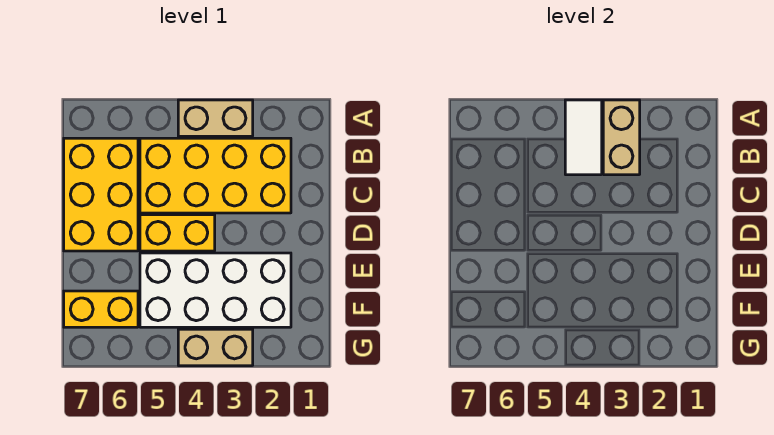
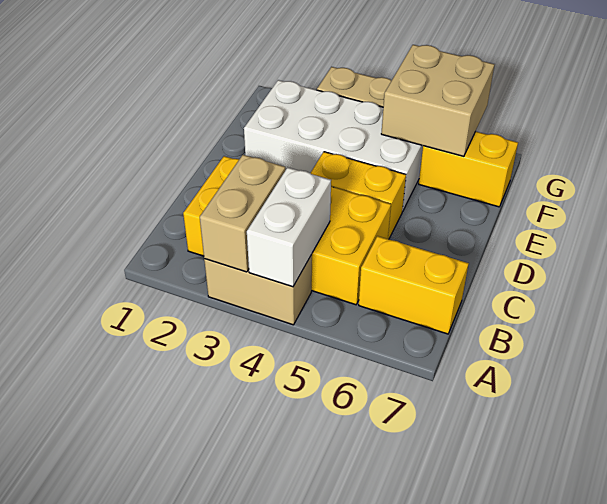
white tile A4:B4 level 2 -> white brick A4:B4 level 2
yellow brick B6:D7 level 1 -> yellow brick B6:B7 level 1
none -> tan brick F5:G6 level 2

